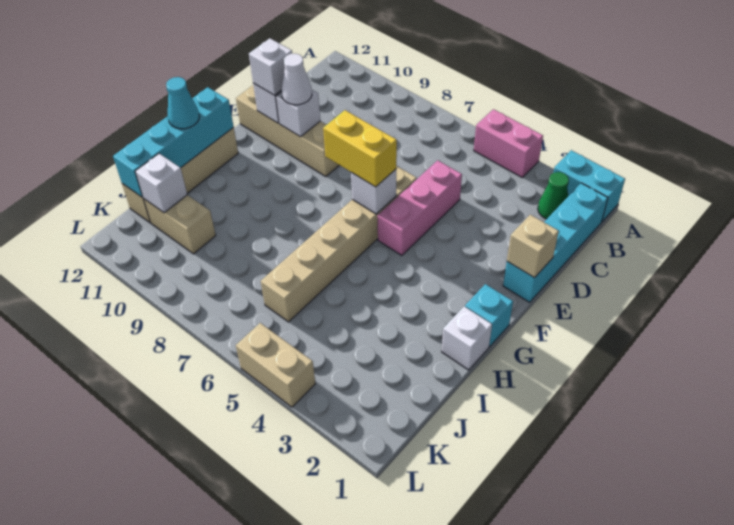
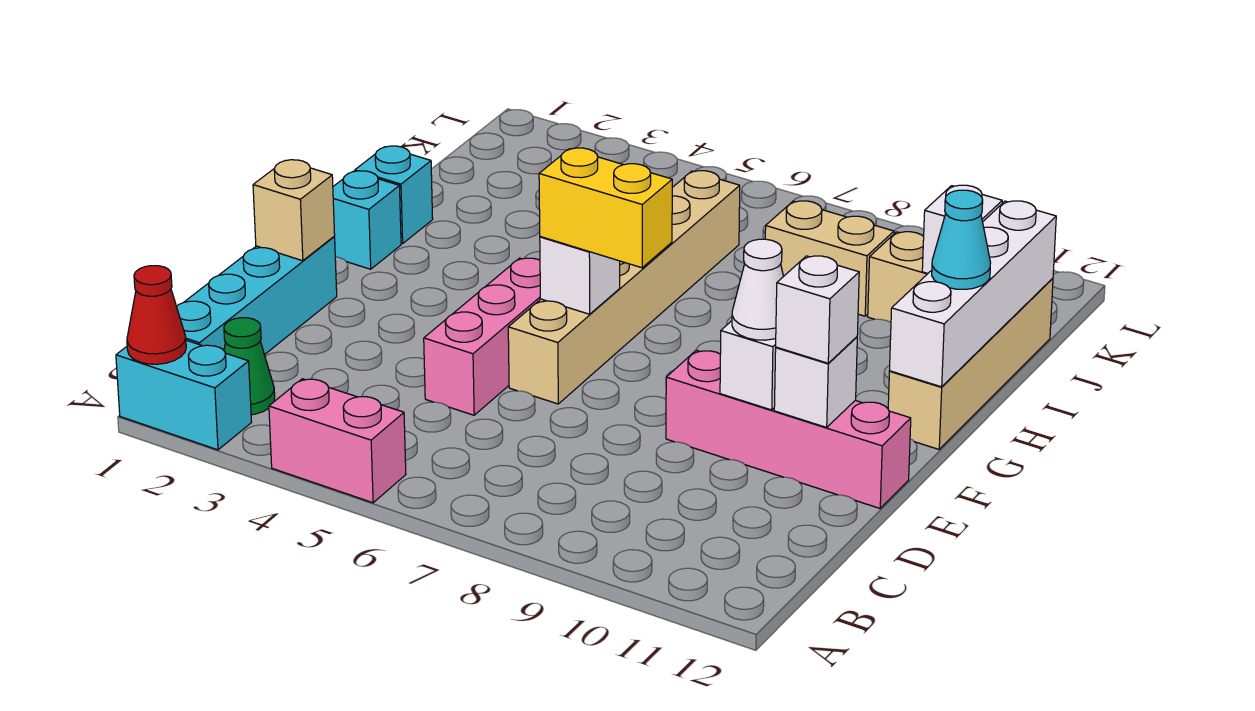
none -> red cone A1 level 2
tan brick E9:E12 level 1 -> pink brick E9:E12 level 1
cyan brick G12:J12 level 2 -> white brick G12:J12 level 2
white brick H1 level 1 -> cyan brick H1 level 1
tan brick L4:L5 level 1 -> tan brick J8:J9 level 1

